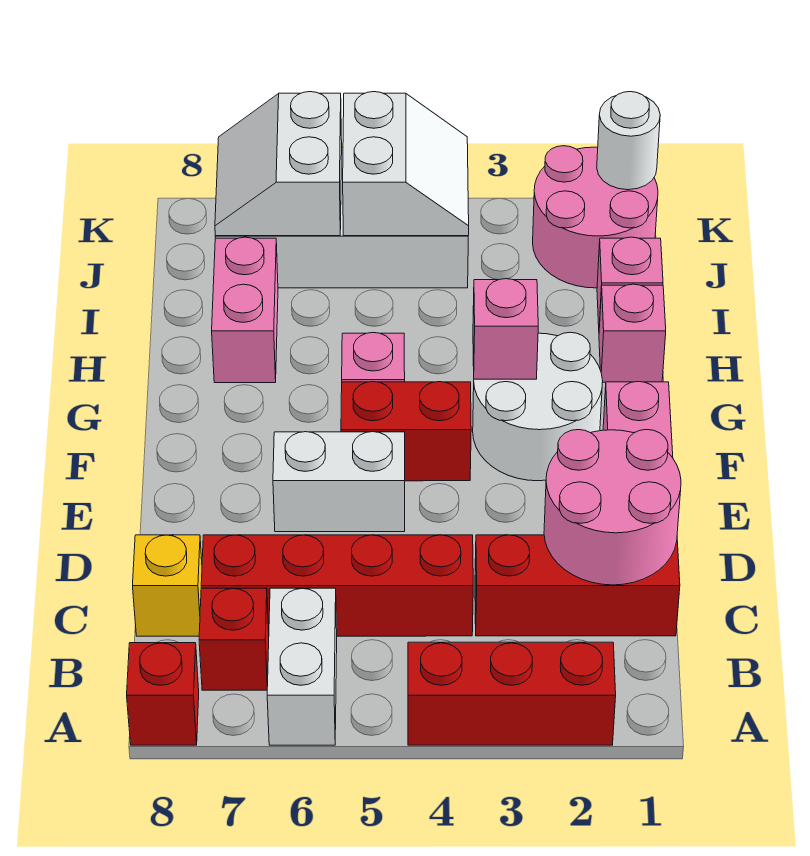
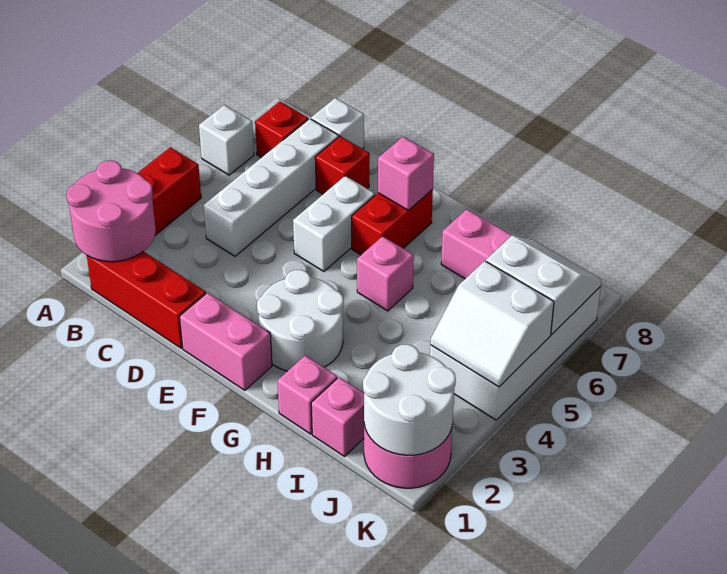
white brick A6:B6 level 1 -> white brick A6 level 1
red brick A8 level 1 -> red brick D7 level 1
red brick C1:C3 level 1 -> red brick B1:D1 level 1
pink round brick C1:D2 level 2 -> pink round brick A1:B2 level 2
red brick C4:C7 level 1 -> white brick C4:C7 level 1
yellow brick C8 level 1 -> white brick C8 level 1
red brick F4:F5 level 1 -> red brick F6:F7 level 1
pink brick G3 level 2 -> pink brick F7 level 2
white round brick K1 level 2 -> white round brick J1:K2 level 2

